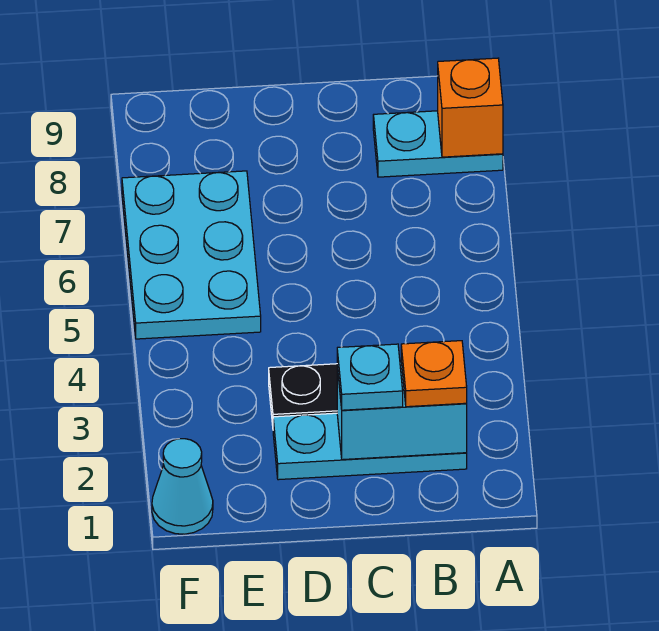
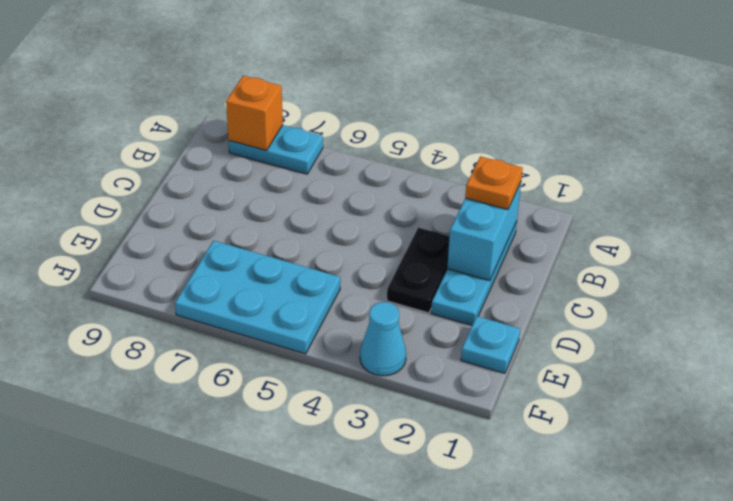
cyan plate A8:B8 level 1 -> cyan plate A7:A8 level 1
cyan plate C2 level 3 -> cyan plate E1 level 1
cyan cone F1 level 1 -> cyan cone F3 level 1

